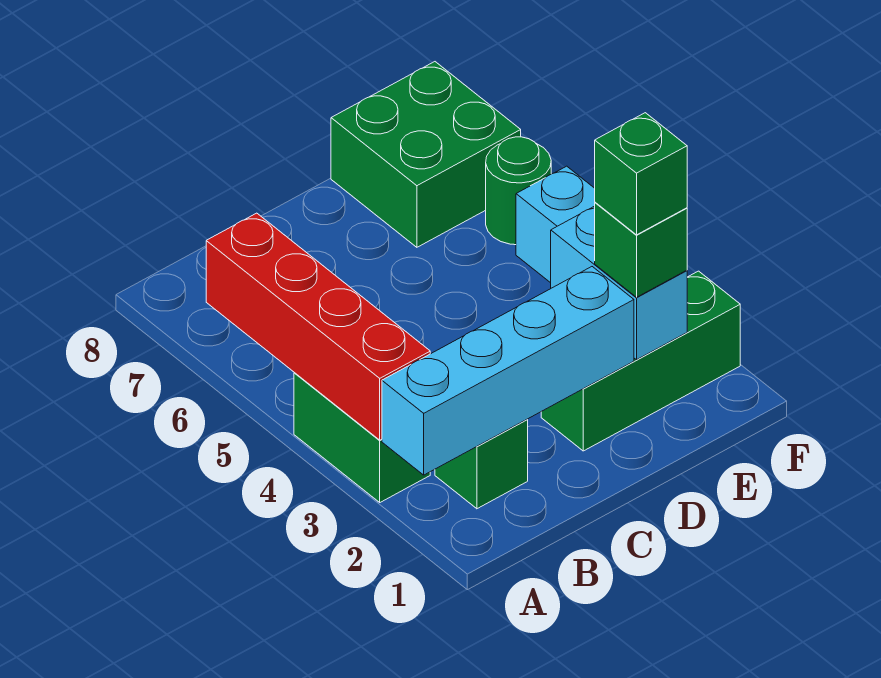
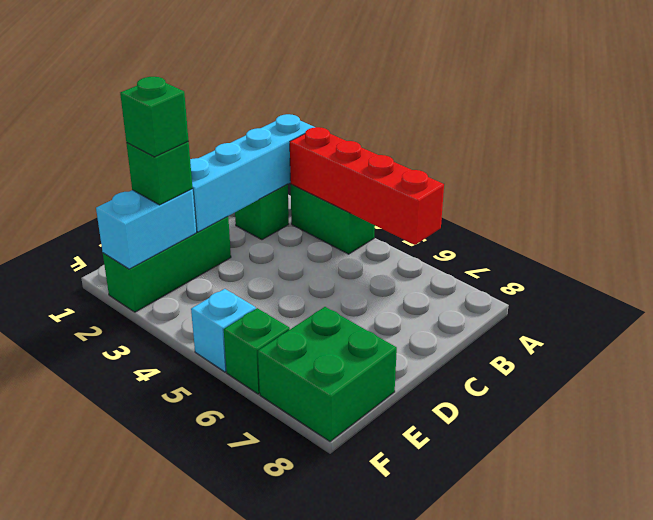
cyan brick E2:E3 level 2 -> cyan brick E2:F2 level 2
green round brick F6 level 1 -> green brick F6 level 1

